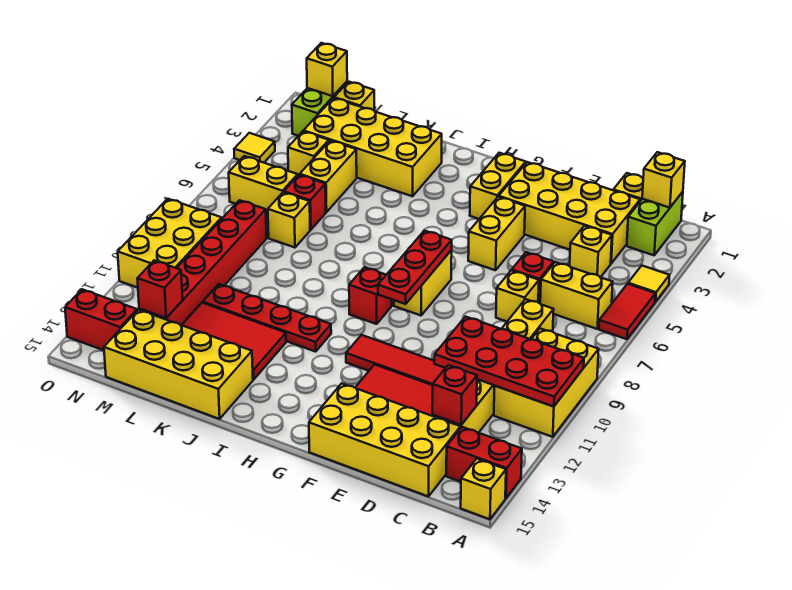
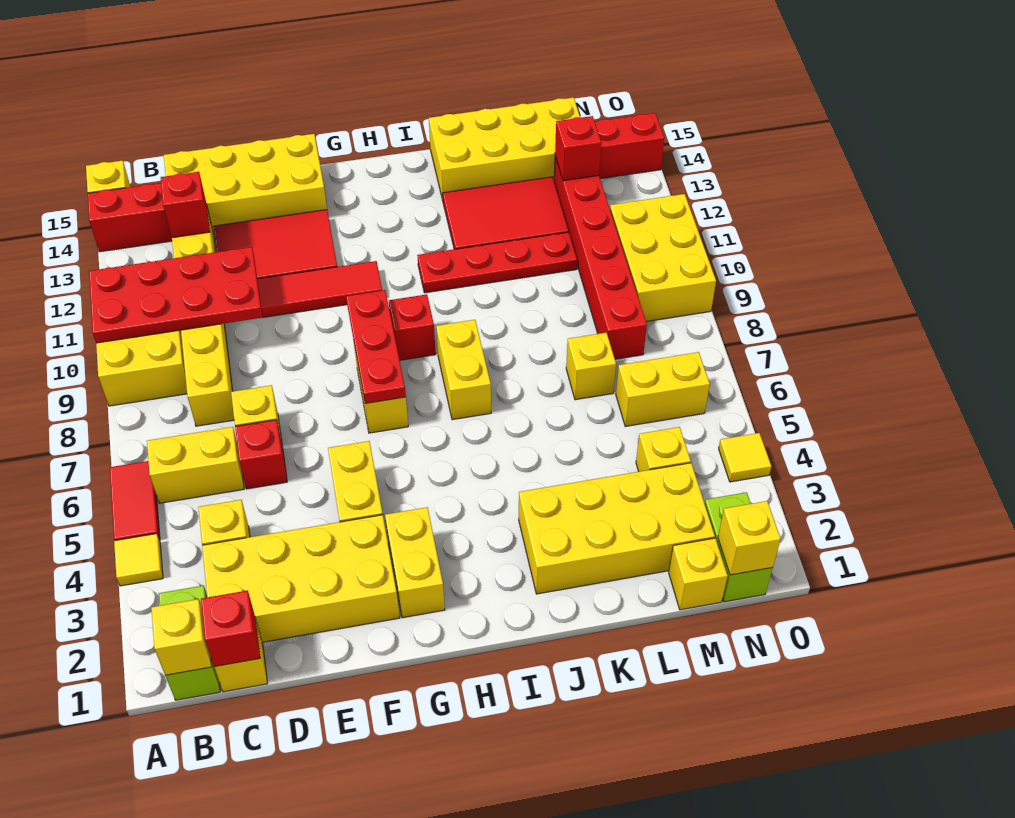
yellow brick L4:L5 level 1 -> yellow brick I7:I8 level 1
red brick L6 level 1 -> red brick C1 level 2

